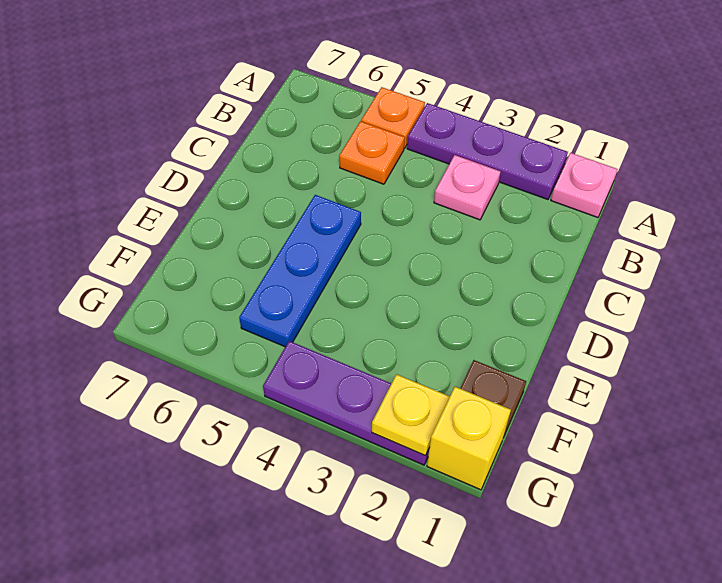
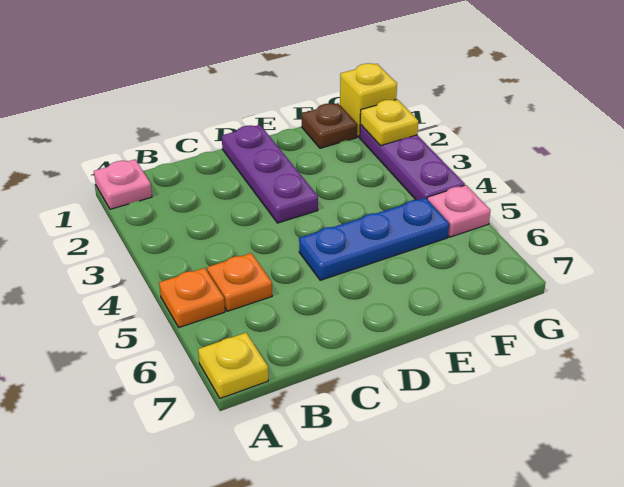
purple plate A2:A4 level 1 -> purple plate D1:D3 level 1
none -> yellow plate A7 level 1
pink plate B3 level 1 -> pink plate G5 level 1

